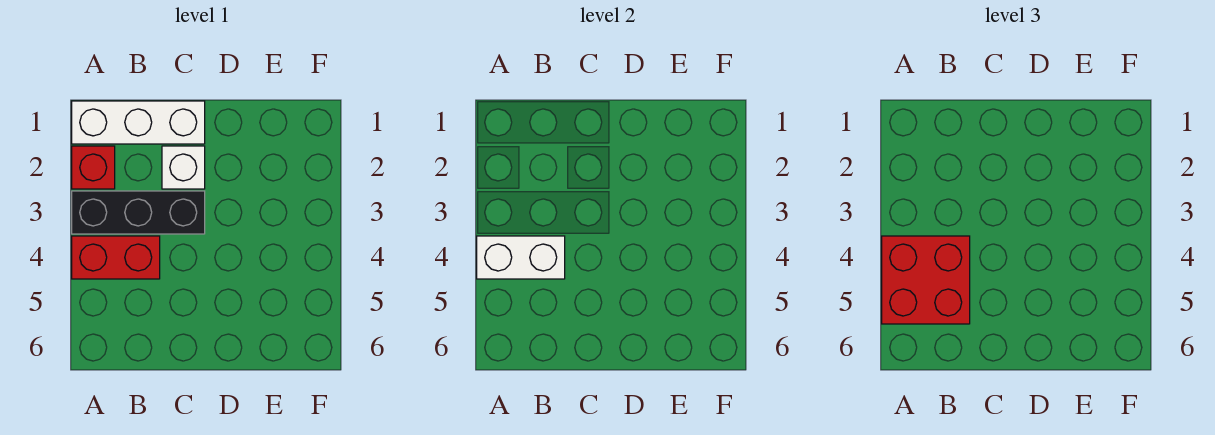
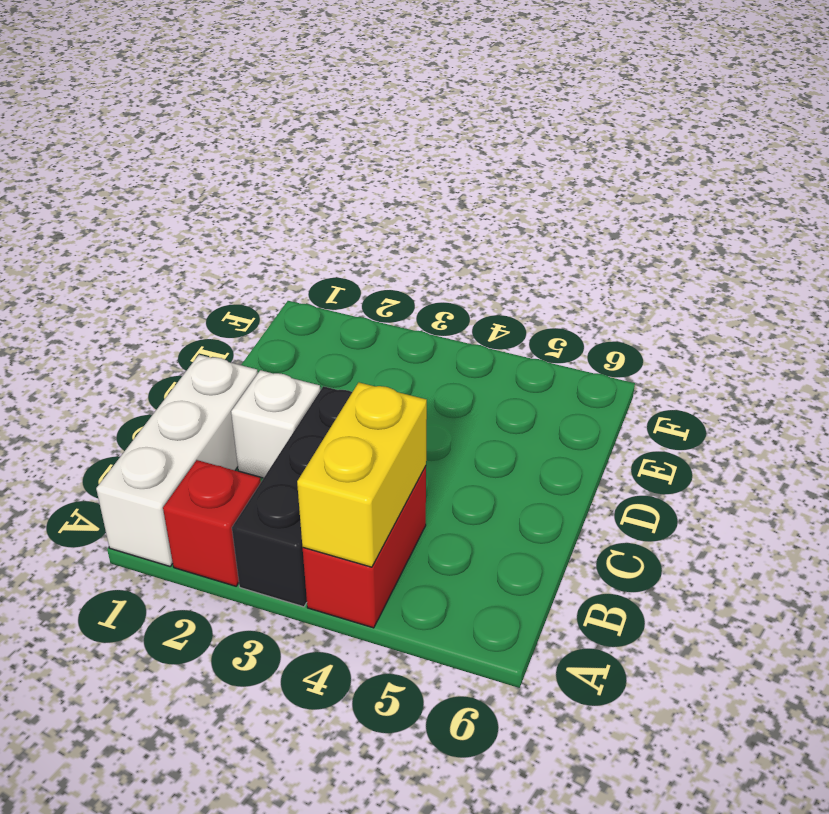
white brick A4:B4 level 2 -> yellow brick A4:B4 level 2
red brick A4:B5 level 3 -> none

